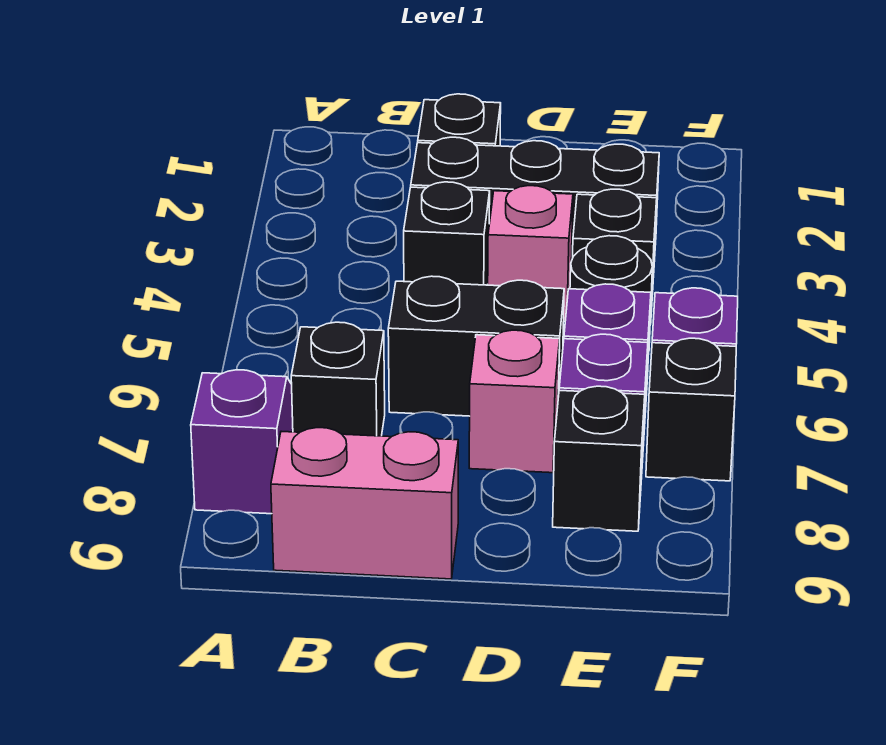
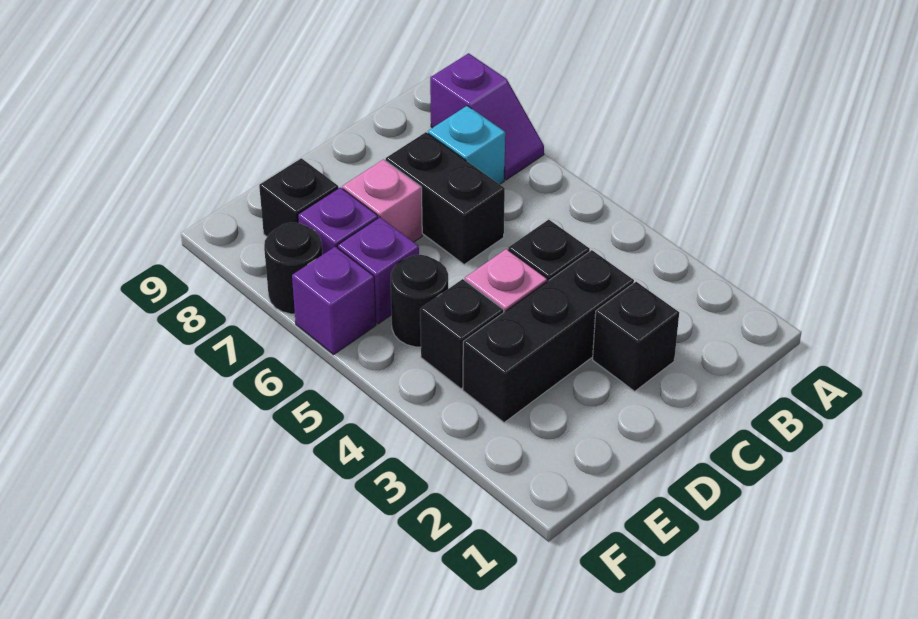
black brick B7 level 1 -> cyan brick B7 level 1
pink brick B9:C9 level 1 -> none
black brick C6:D6 level 1 -> black brick C6:C7 level 1
black brick F7 level 1 -> black round brick F7 level 1

